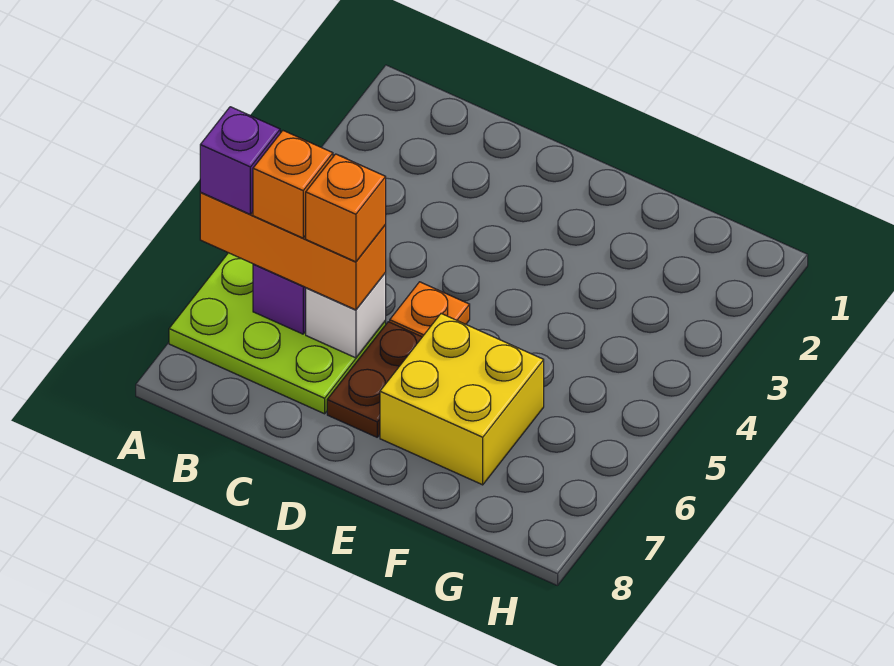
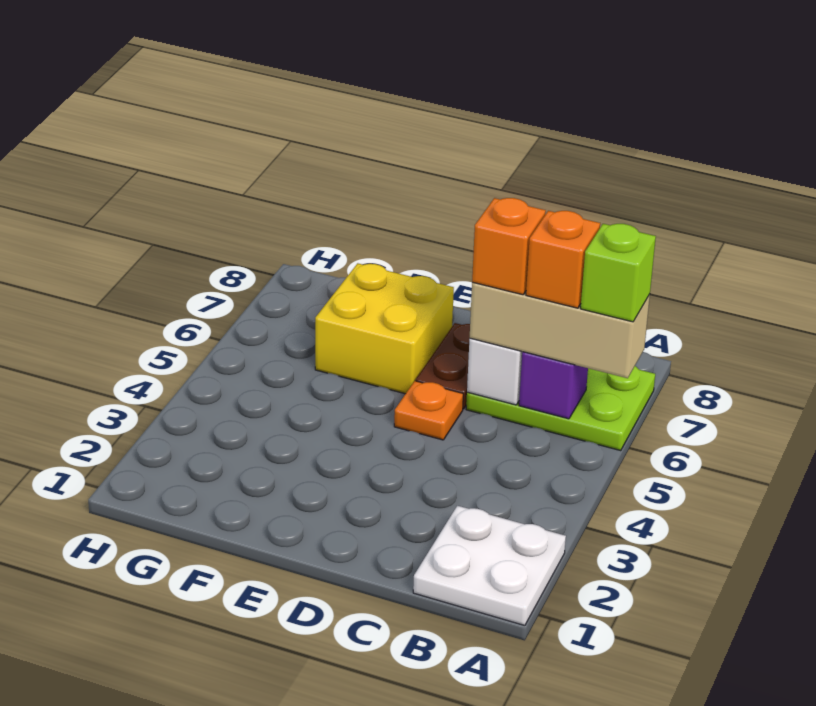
none -> white plate A1:B2 level 1
orange brick A6:C6 level 3 -> tan brick A6:C6 level 3
purple brick A6 level 4 -> lime brick A6 level 4

